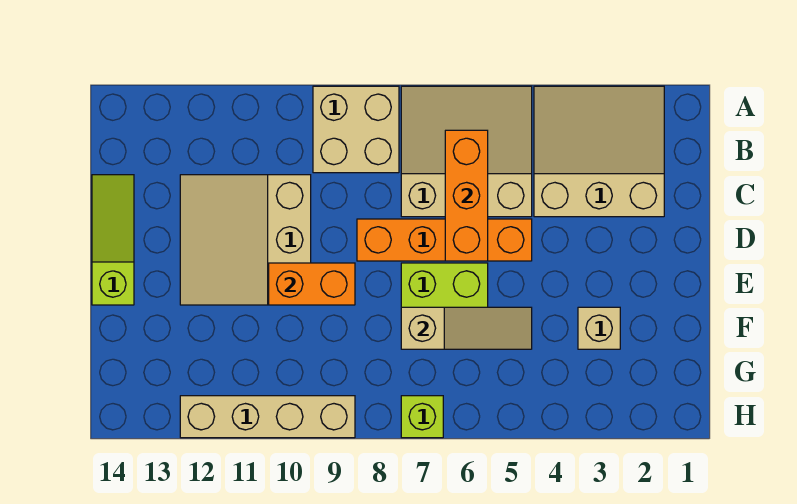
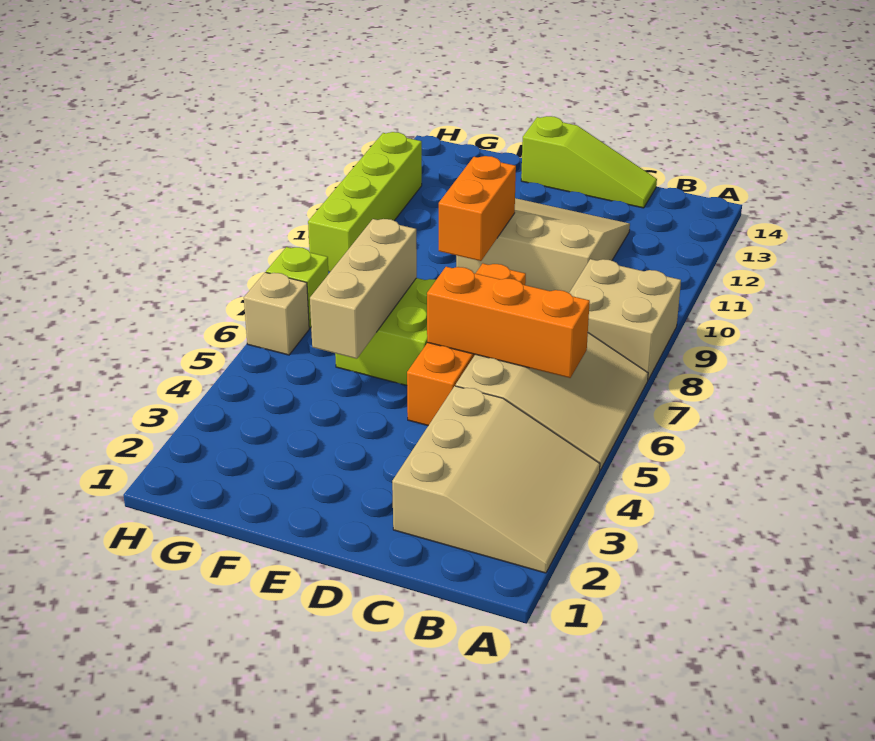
tan brick F3 level 1 -> tan brick H6 level 1
tan slope F5:F7 level 2 top 7 -> tan brick F5:F7 level 2
tan brick H9:H12 level 1 -> lime brick H9:H12 level 1

